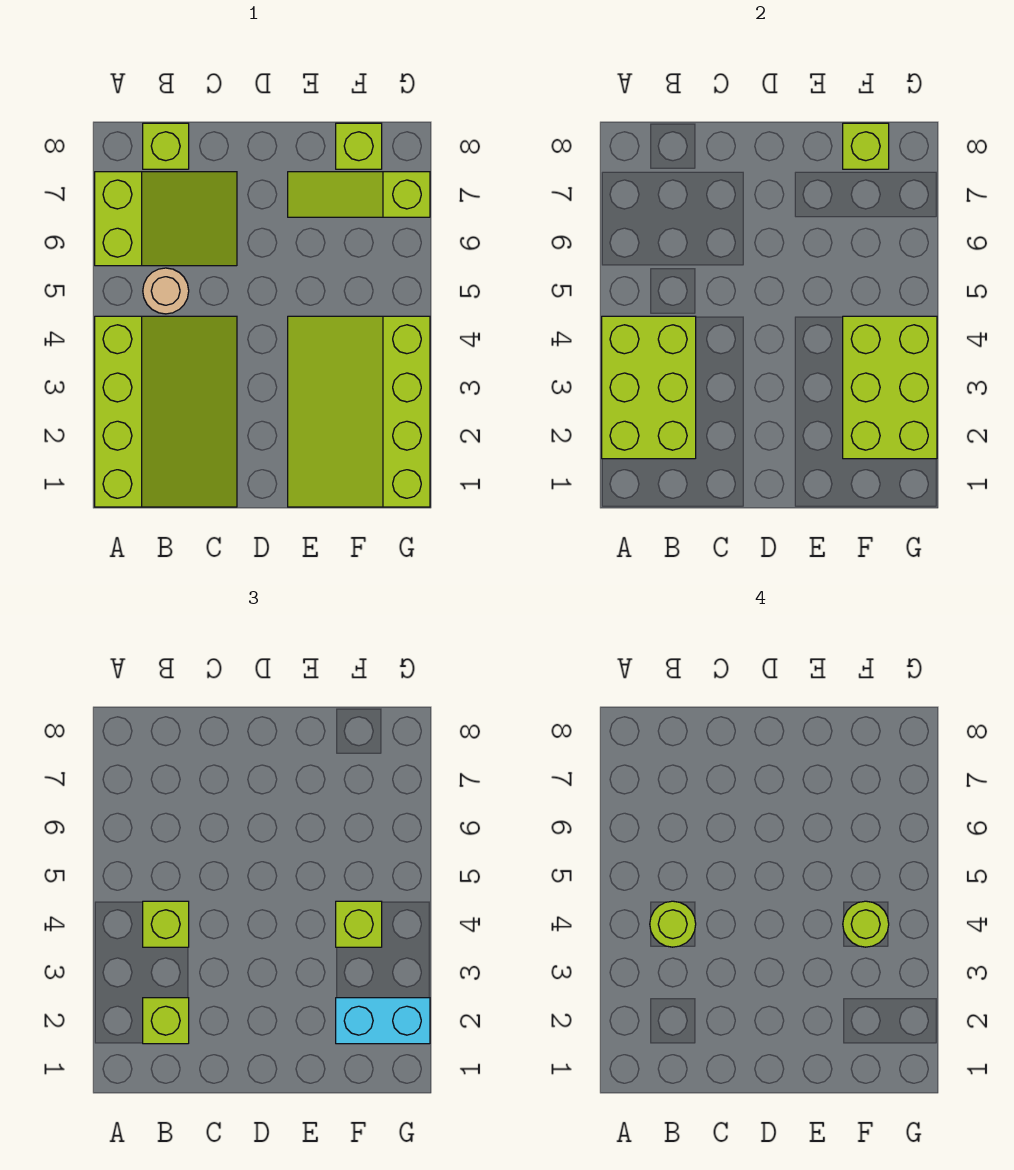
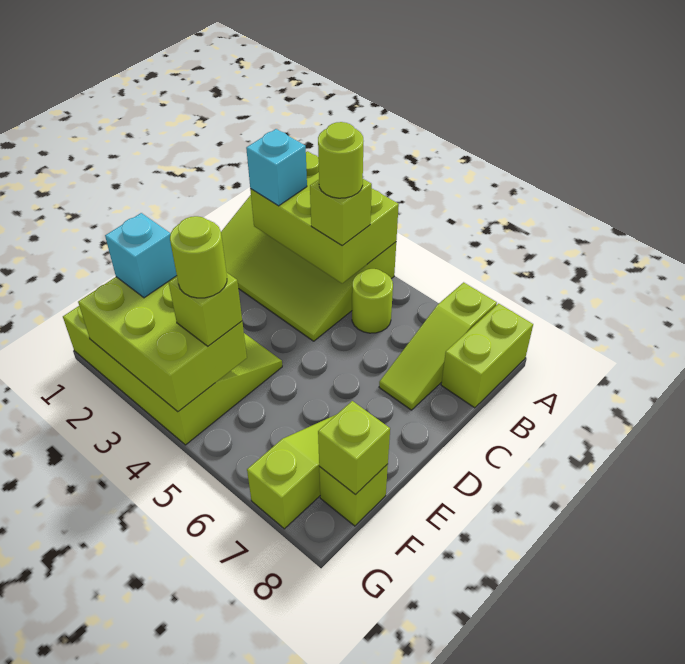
lime slope A6:C7 level 1 top A -> lime slope A7:C7 level 1 top A
lime brick B2 level 3 -> cyan brick B2 level 3
tan round brick B5 level 1 -> lime round brick B5 level 1
lime brick B8 level 1 -> lime brick A8:B8 level 1
cyan brick F2:G2 level 3 -> cyan brick F2 level 3

